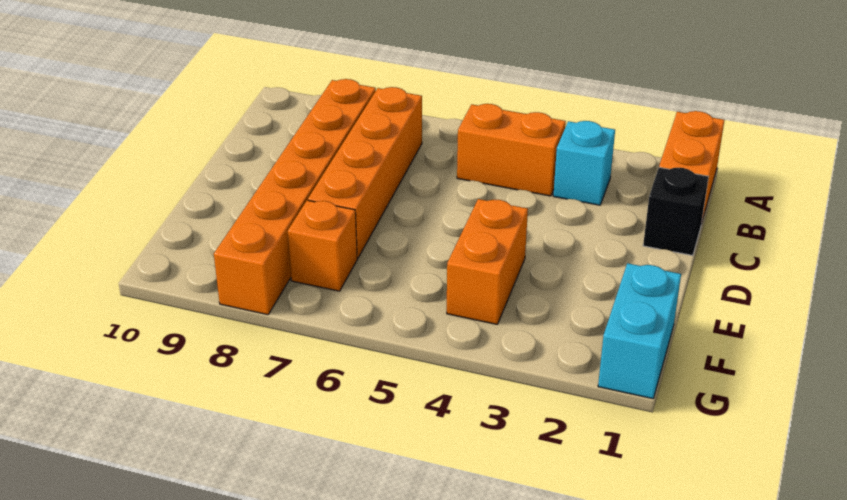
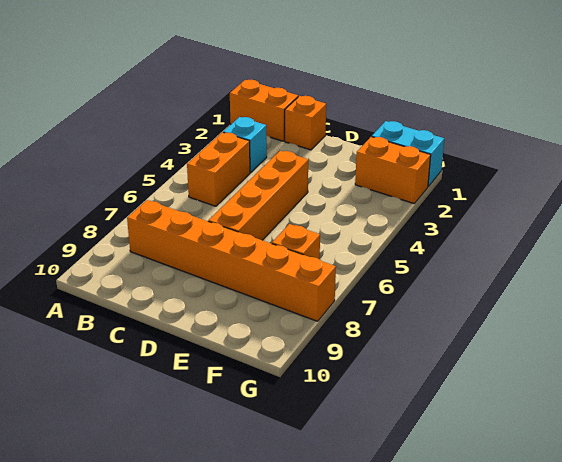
orange brick B7:E7 level 1 -> orange brick D4:D7 level 1
black brick C1 level 1 -> orange brick C1 level 1
orange brick E4:F4 level 1 -> orange brick F2:G2 level 1

